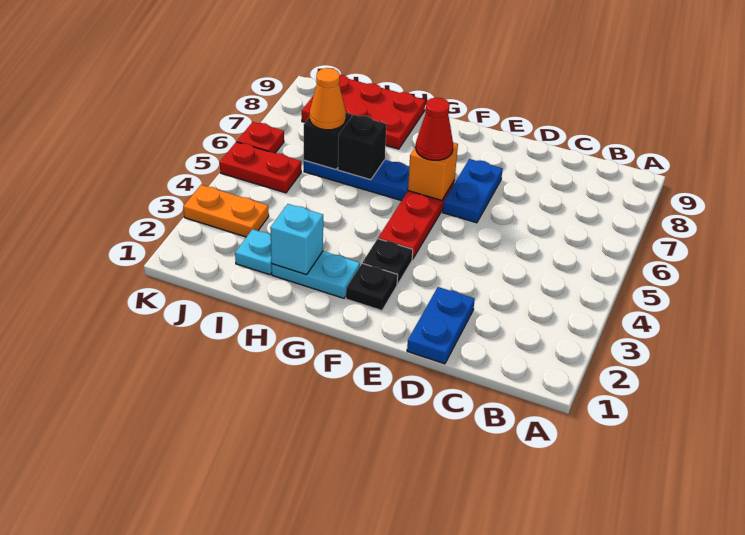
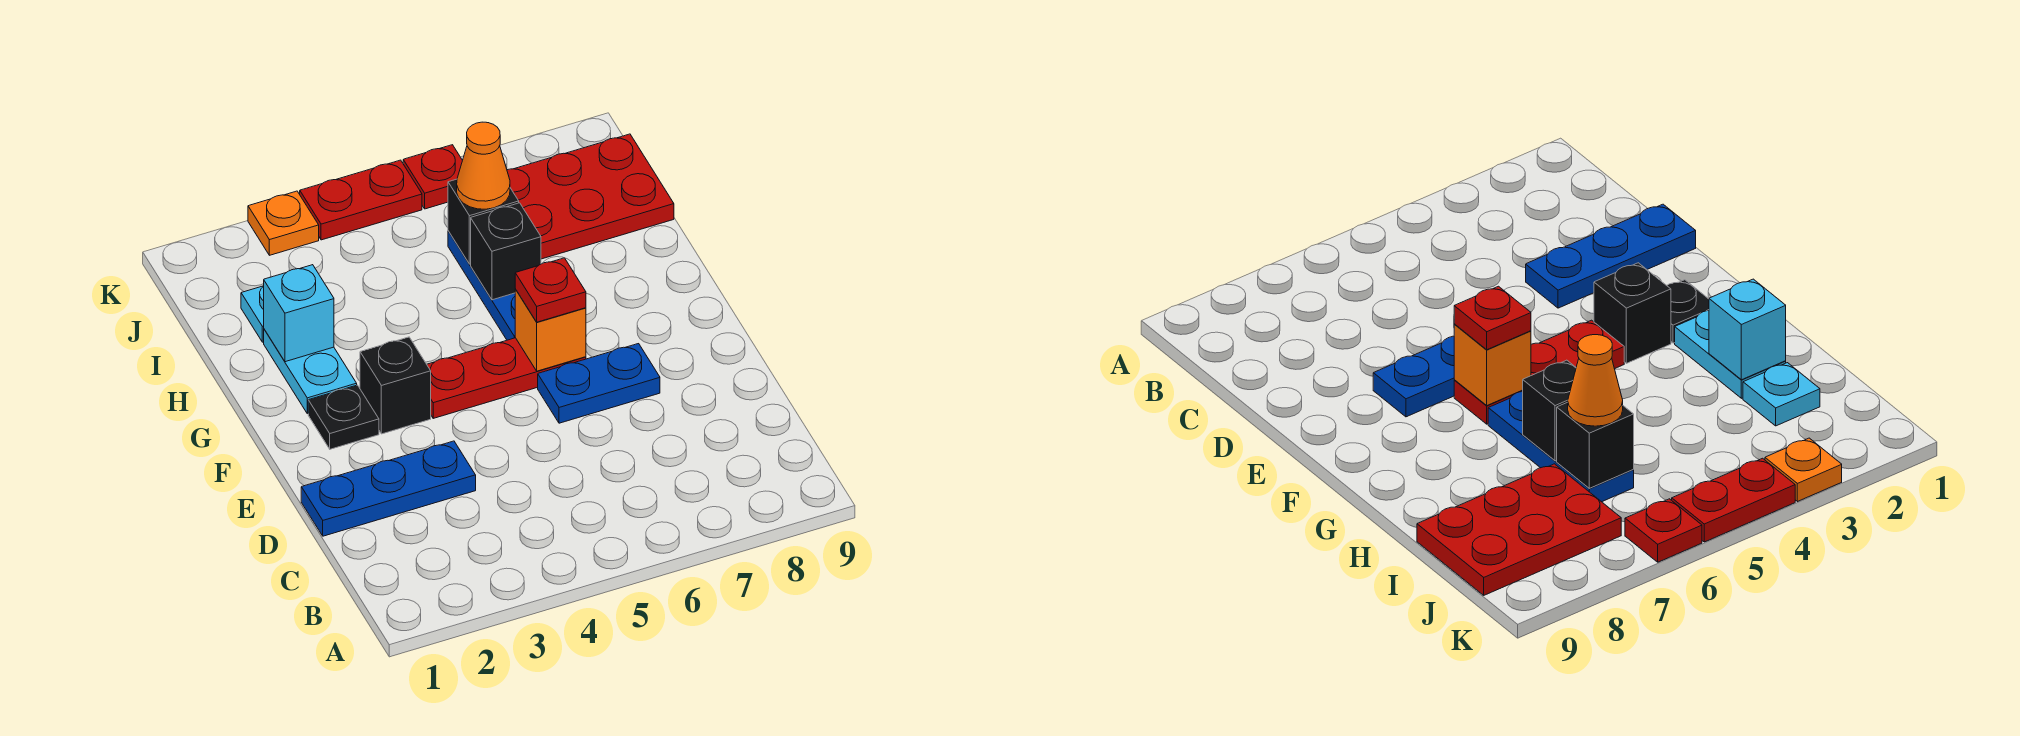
blue plate D1:D2 level 1 -> blue plate D1:D3 level 1
black plate F3 level 1 -> black brick F3 level 1
red cone F6 level 3 -> red plate F6 level 3
red plate H8:J9 level 1 -> red plate I7:J9 level 1
orange plate J3:K3 level 1 -> orange plate K3 level 1
red plate J5:K5 level 1 -> red plate K4:K5 level 1

